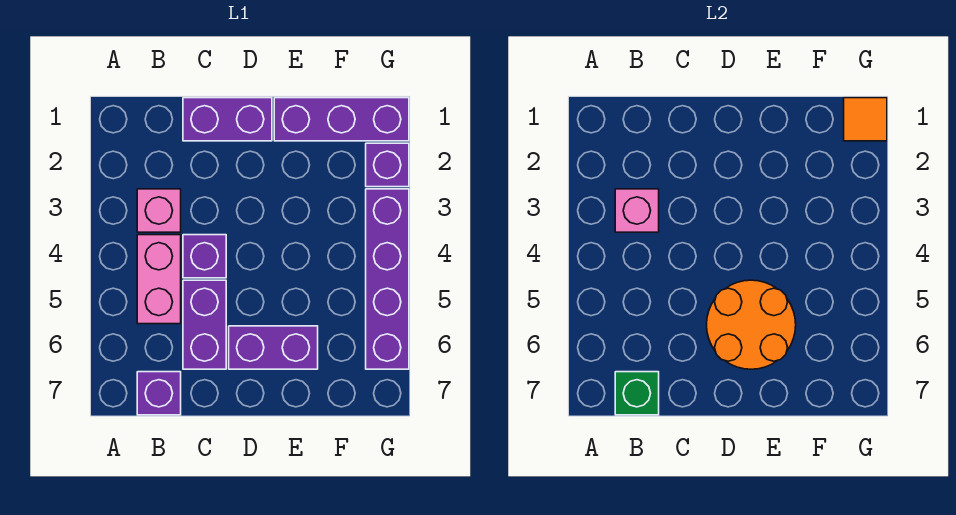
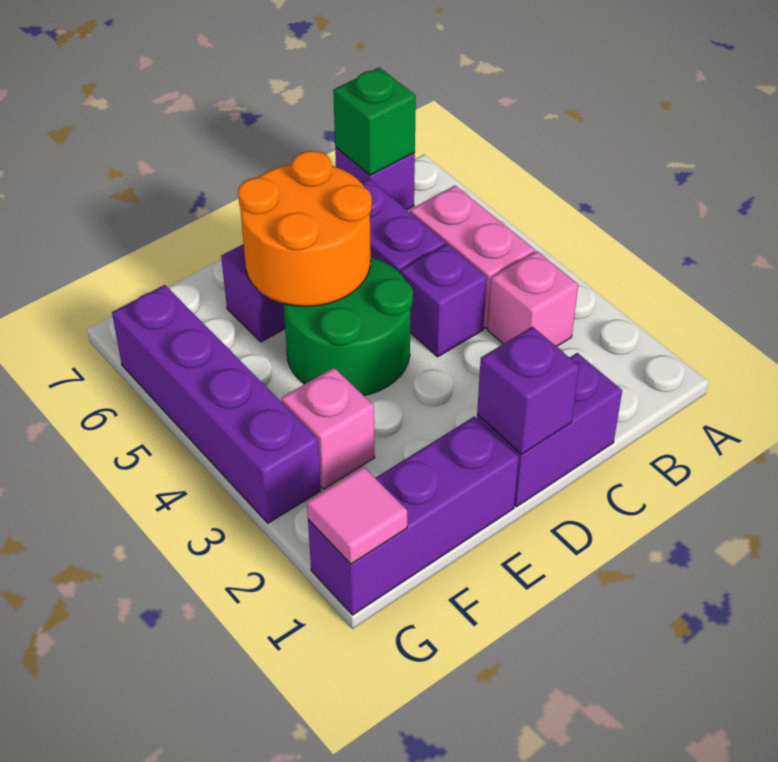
pink brick B3 level 2 -> pink brick F3 level 1
none -> green round brick D4:E5 level 1
orange tile G1 level 2 -> pink tile G1 level 2
purple brick G2 level 1 -> purple brick D1 level 2

